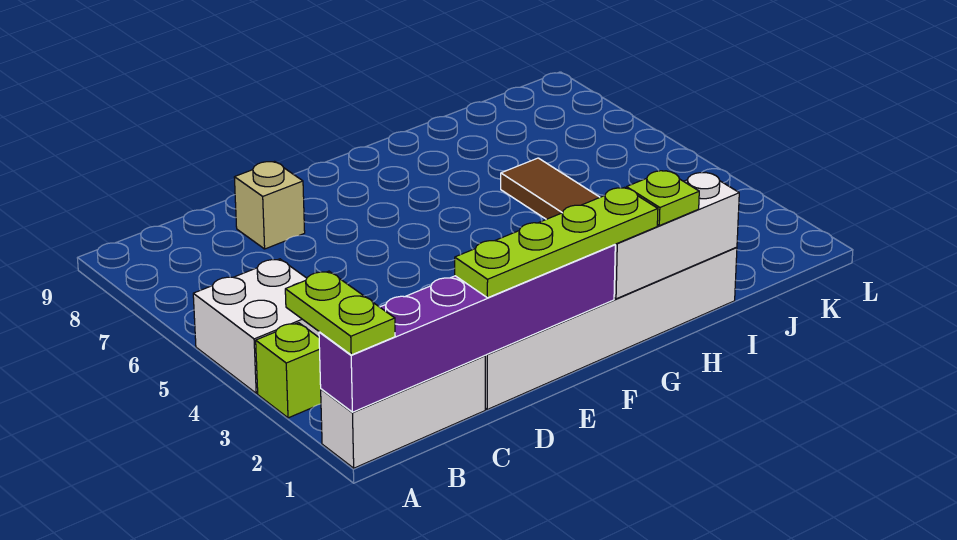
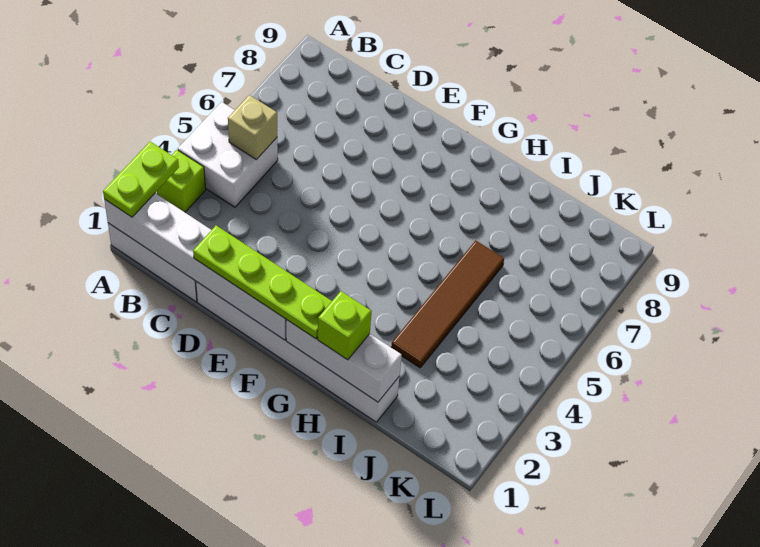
purple brick A1:F1 level 2 -> white brick A1:F1 level 2
tan brick D8 level 1 -> tan brick B5 level 2
lime plate H1 level 3 -> lime brick H1 level 3

